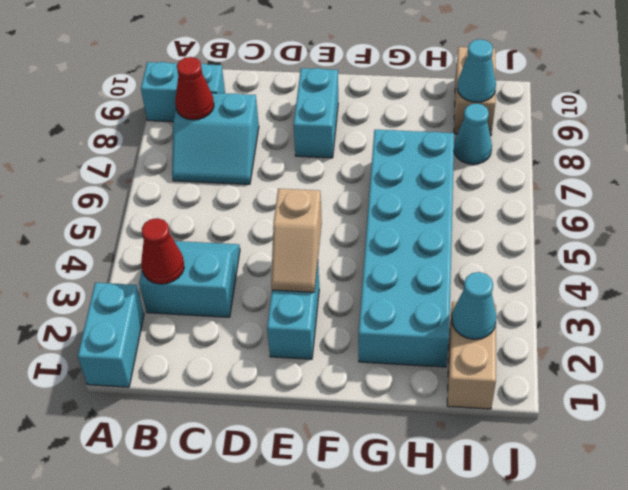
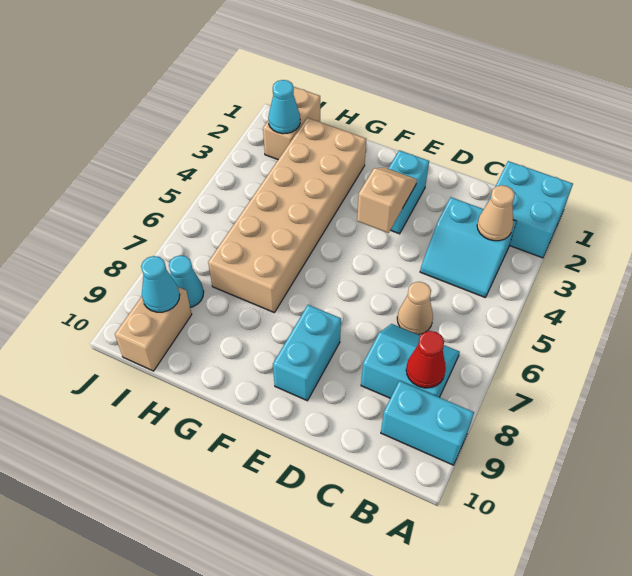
cyan brick A1:A2 level 1 -> cyan brick A1:B2 level 1
red cone B3 level 2 -> tan cone B3 level 2
none -> tan cone C6 level 1
cyan brick G2:H7 level 1 -> tan brick G2:H7 level 1

